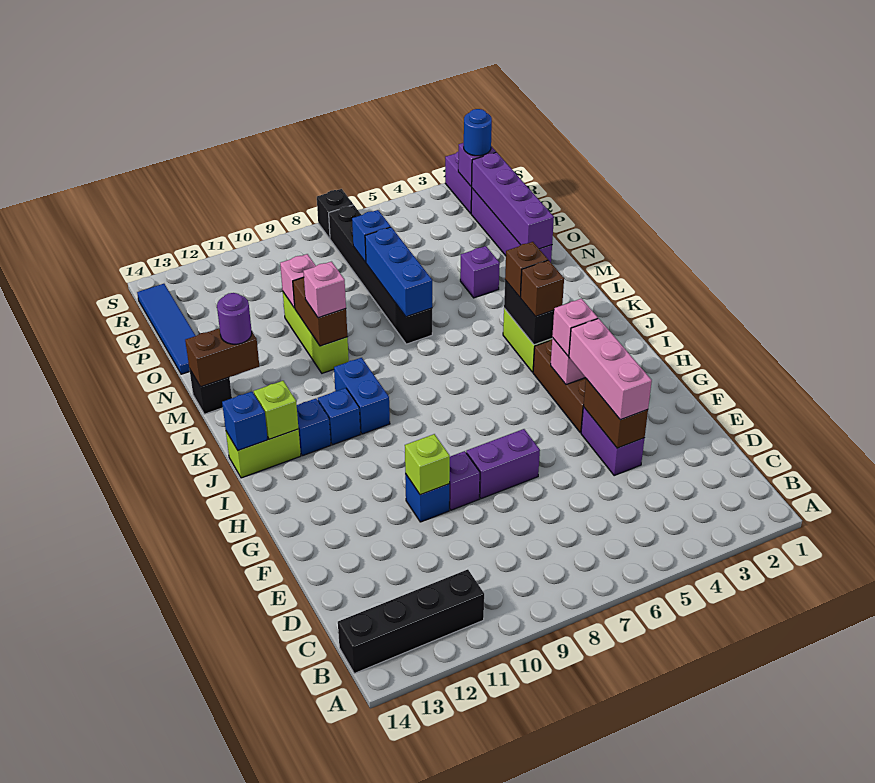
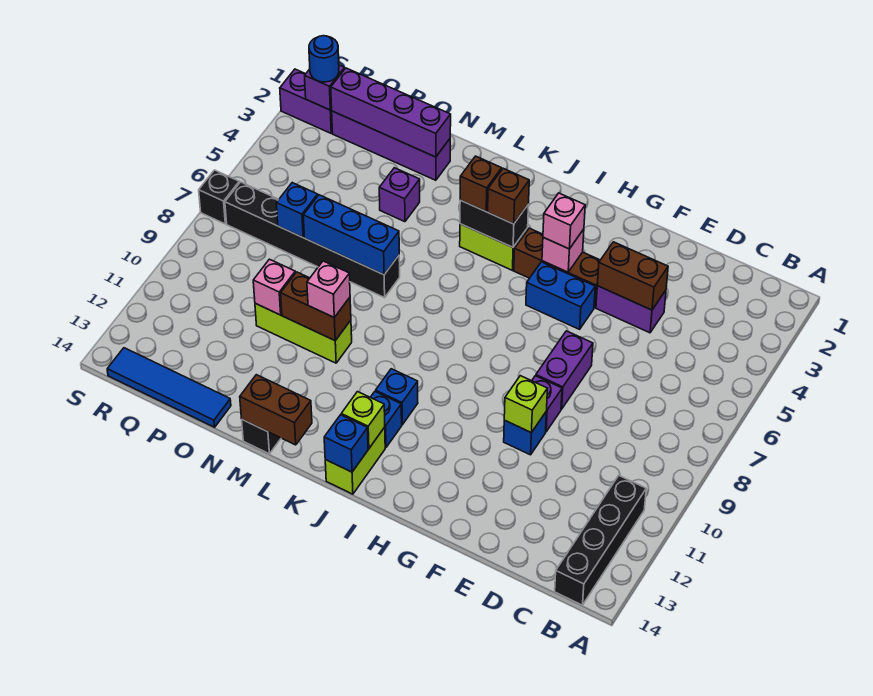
pink brick E4:G4 level 3 -> none
blue brick J10:K10 level 1 -> blue brick G5:H5 level 1
brown brick M13:M14 level 2 -> brown brick L14:M14 level 2
purple round brick M13 level 3 -> none

